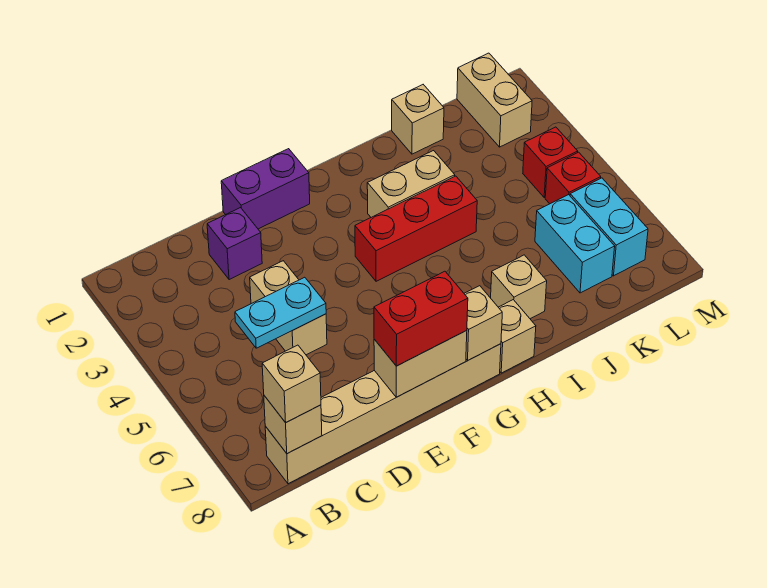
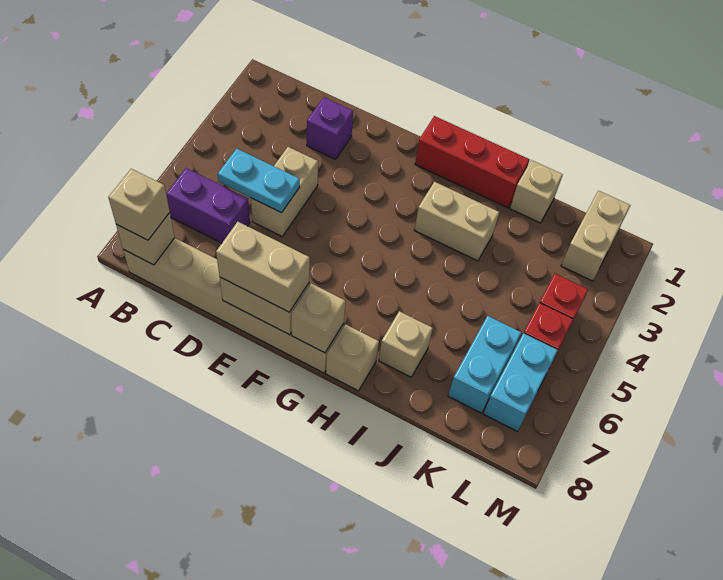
purple brick E1:F1 level 1 -> purple brick B6:C6 level 1
red brick E8:F8 level 3 -> tan brick E8:F8 level 3
red brick G4:I4 level 1 -> red brick G1:I1 level 1

